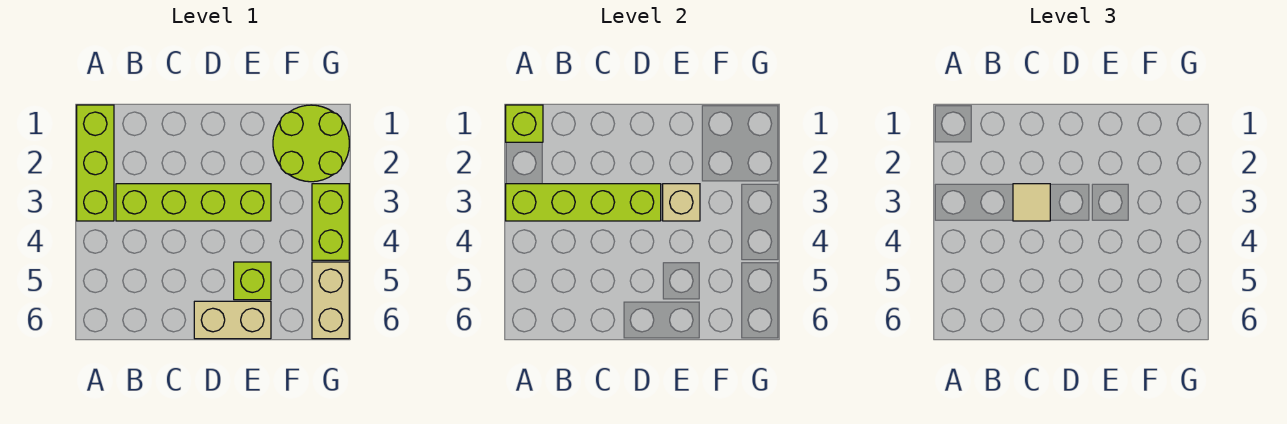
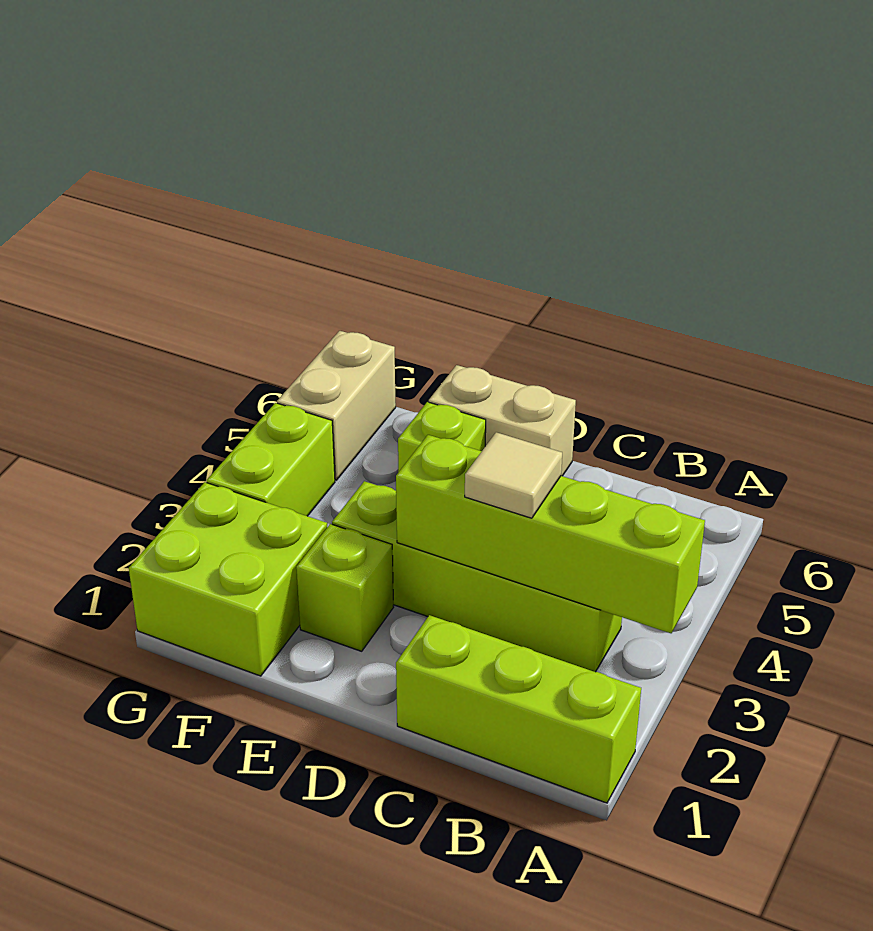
lime brick A1:A3 level 1 -> lime brick A1:C1 level 1
lime brick A1 level 2 -> lime brick E2 level 1
tan brick E3 level 2 -> none
lime round brick F1:G2 level 1 -> lime brick F1:G2 level 1

